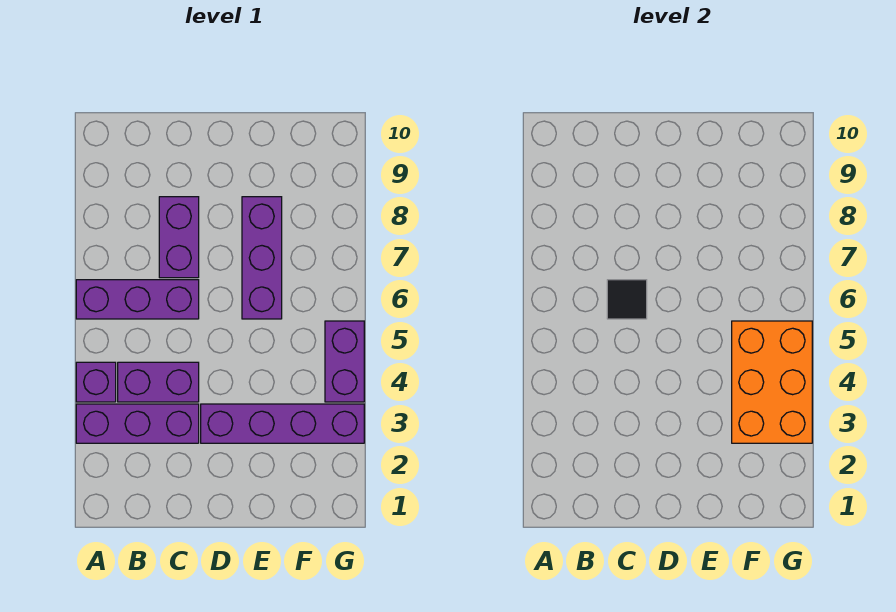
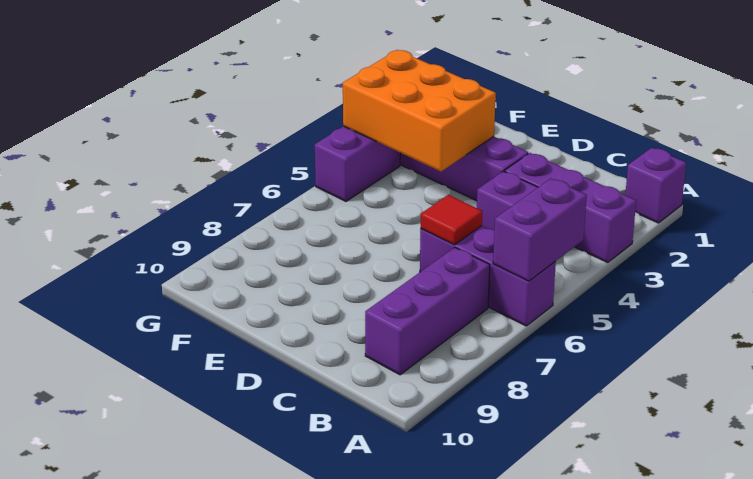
purple brick A4 level 1 -> purple brick A1 level 1
black tile C6 level 2 -> red tile C6 level 2
purple brick C7:C8 level 1 -> purple brick A5:A6 level 2
purple brick E6:E8 level 1 -> purple brick B7:B9 level 1
orange brick F3:G5 level 2 -> orange brick E3:G4 level 2

